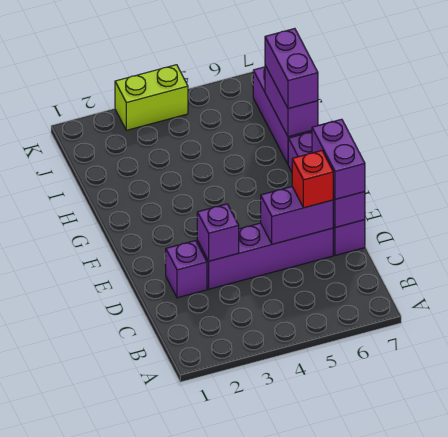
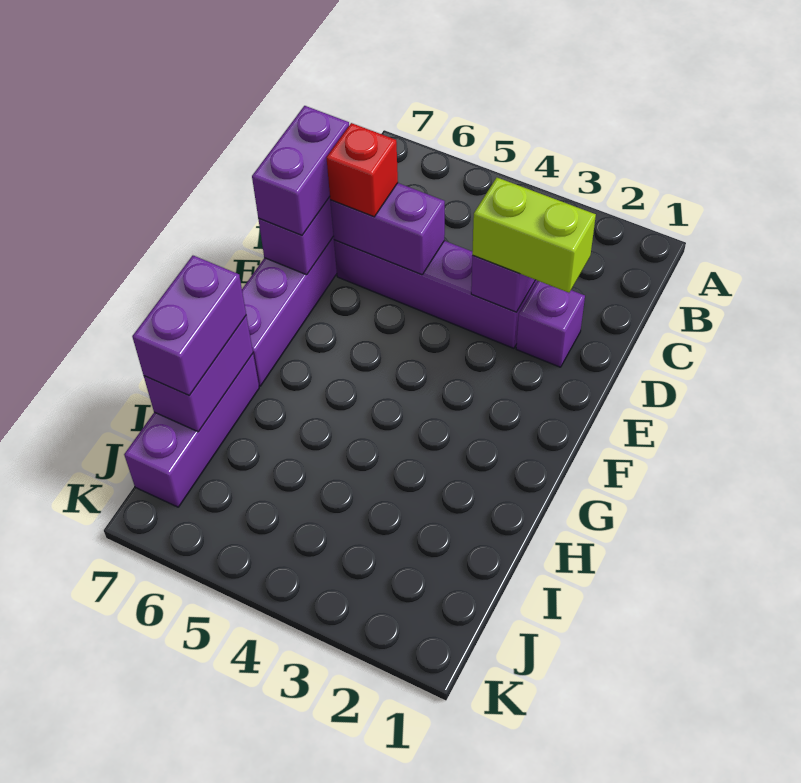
lime brick K3:K4 level 1 -> lime brick D2:D3 level 3

